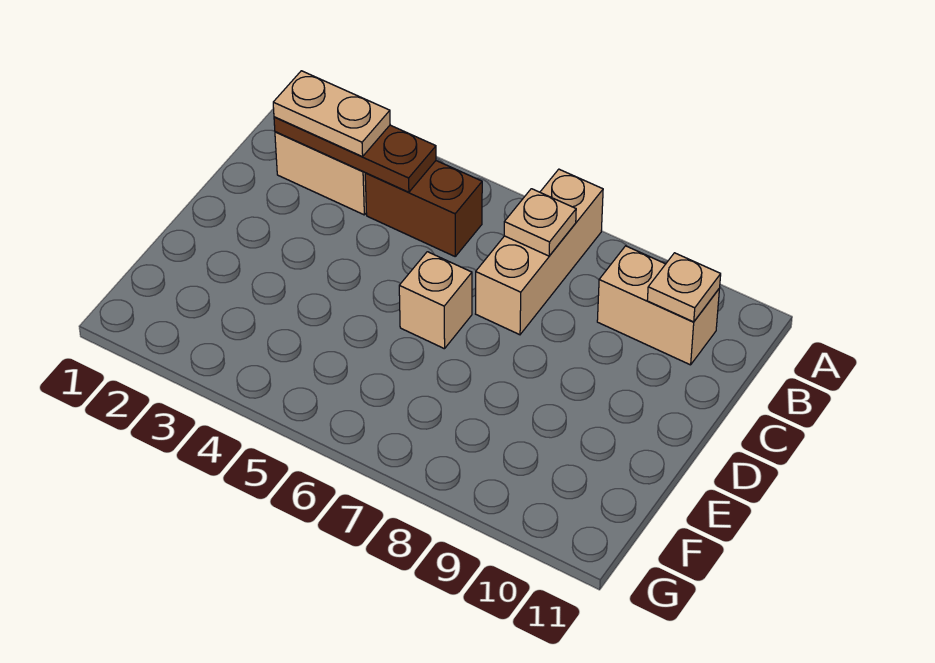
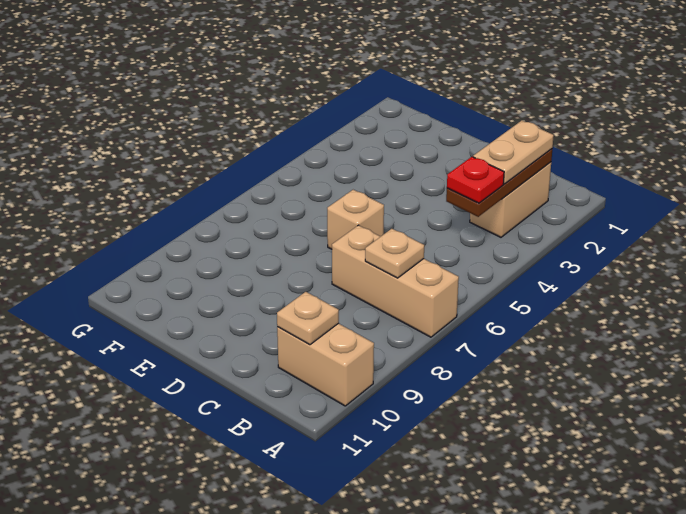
brown brick B4:B5 level 1 -> none
none -> red plate B4 level 3
tan brick B9:B10 level 1 -> tan brick A10:B10 level 1

